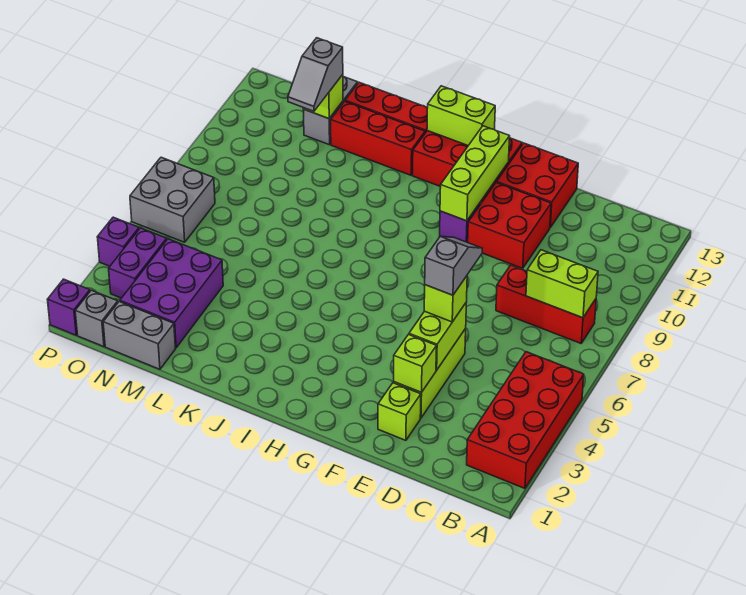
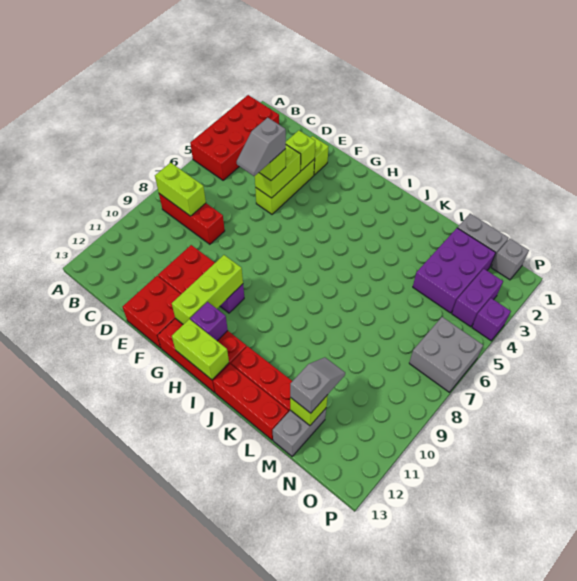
purple brick P1 level 1 -> purple brick H12 level 2

